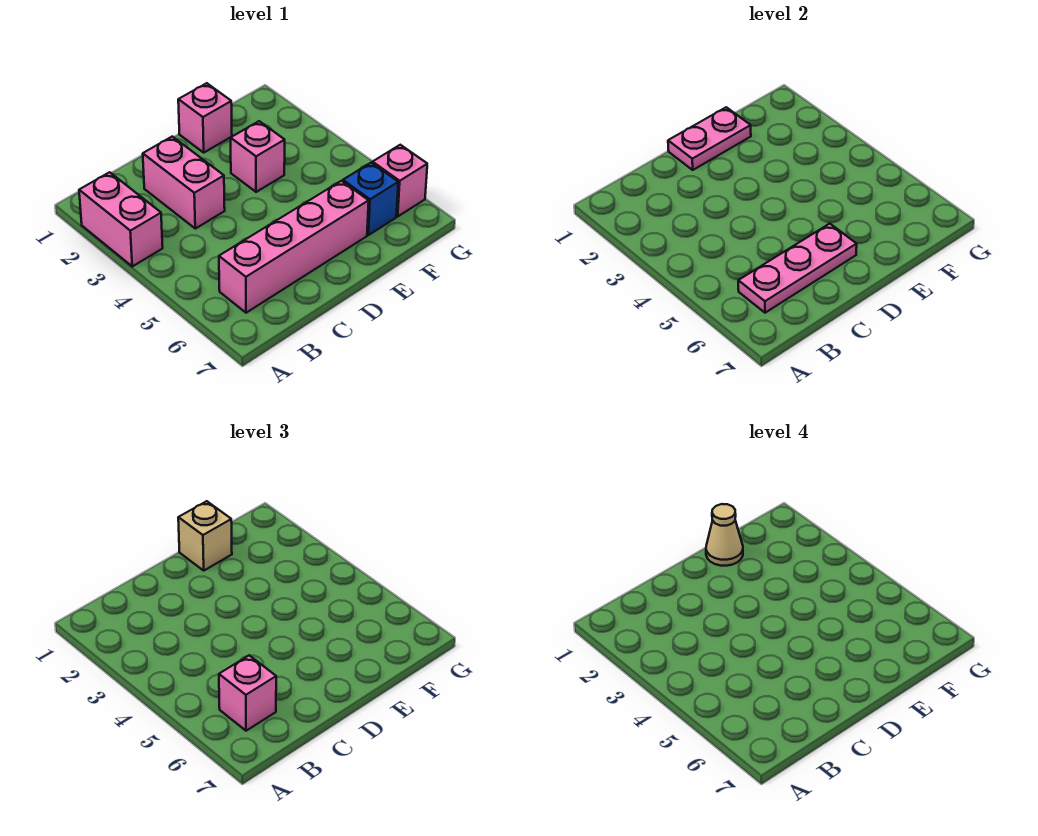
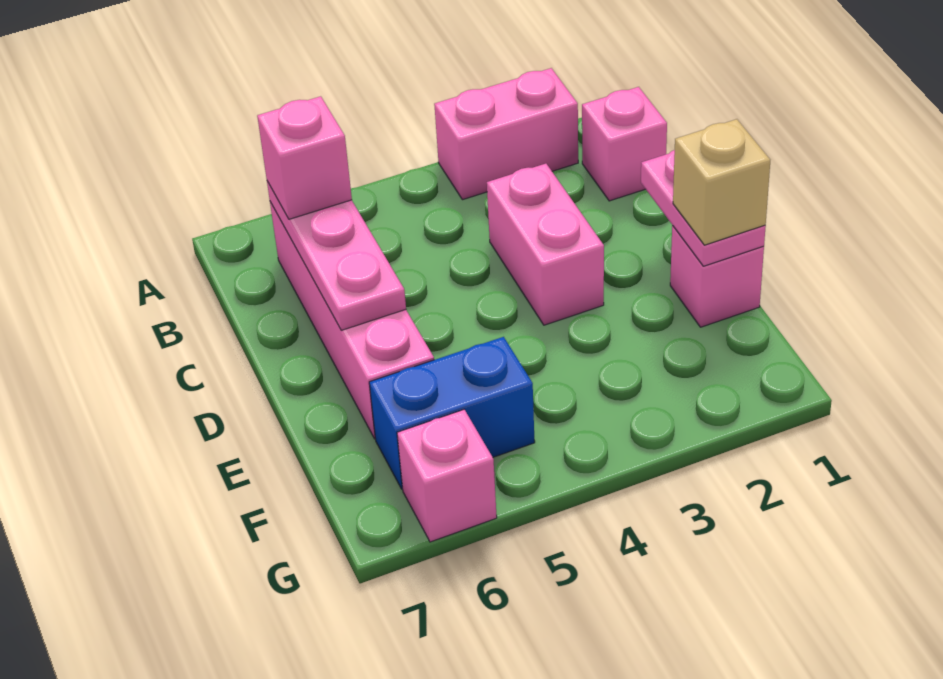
pink brick C2:C3 level 1 -> pink brick C3:D3 level 1
tan cone E1 level 4 -> none
pink brick E3 level 1 -> pink brick B1 level 1
blue brick F6 level 1 -> blue brick F5:F6 level 1

